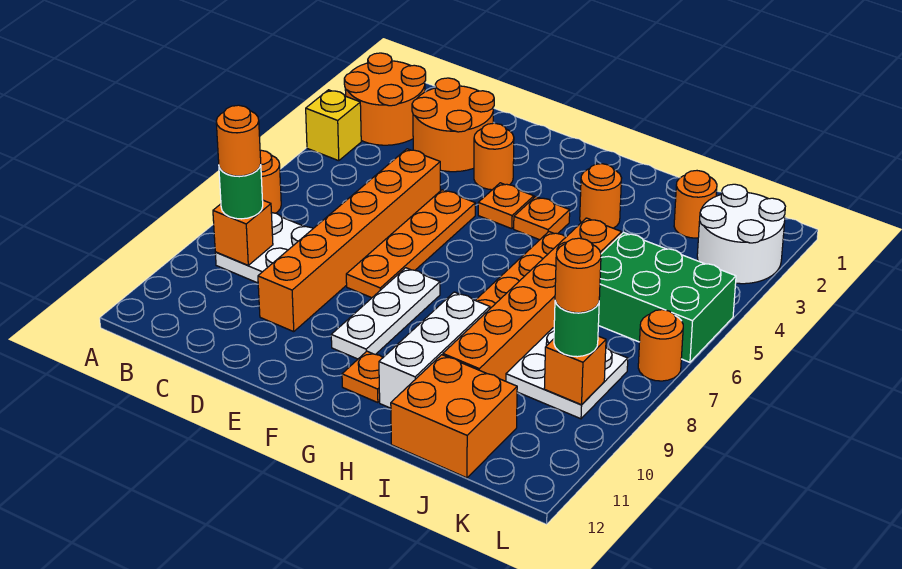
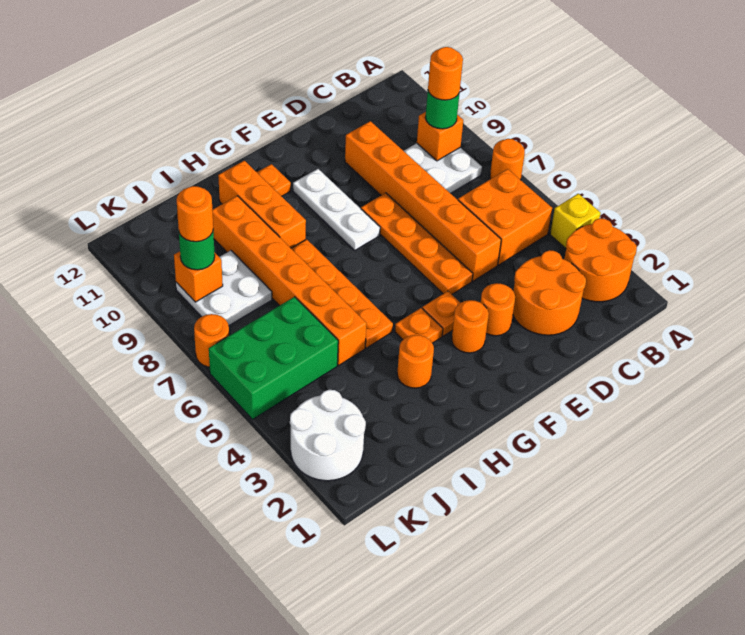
white brick H9:H11 level 1 -> orange brick H9:H11 level 1
orange brick I11:J12 level 1 -> orange brick B5:C6 level 1
orange round brick J2 level 1 -> orange round brick F3 level 1

